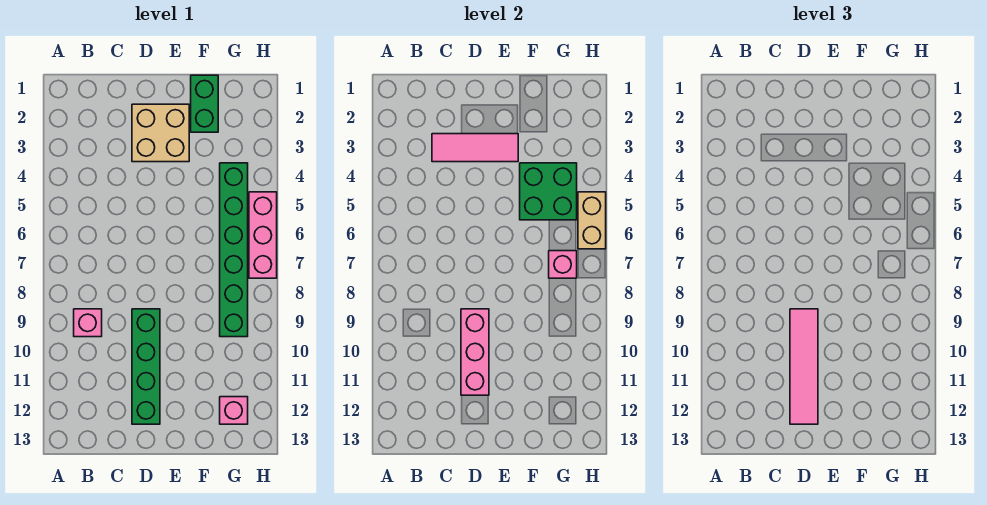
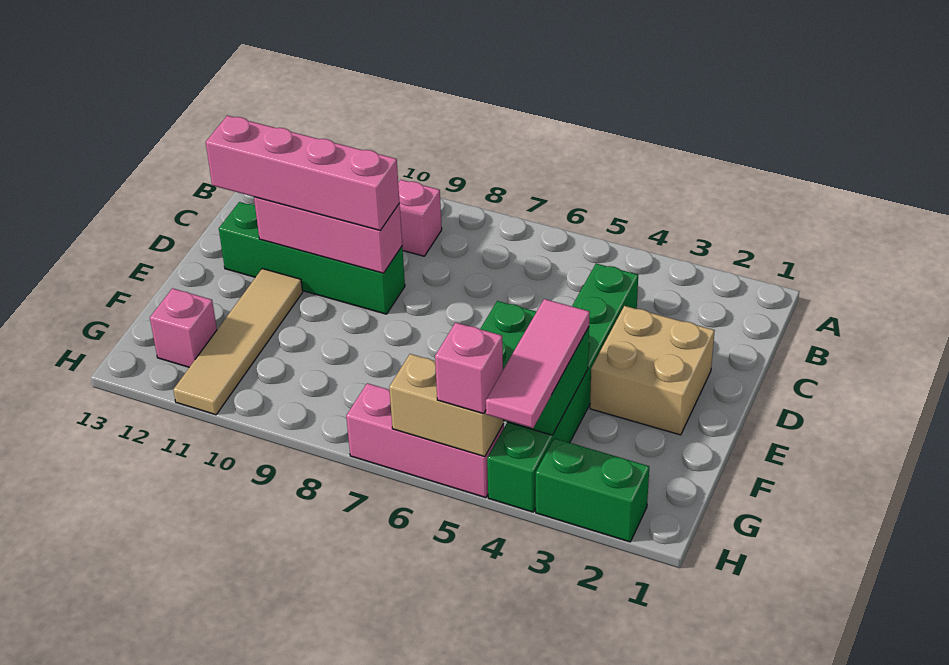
pink tile C3:E3 level 2 -> pink tile F4:H4 level 3
pink tile D9:D12 level 3 -> pink brick D9:D12 level 3
none -> tan tile E11:H11 level 1
green brick F1:F2 level 1 -> green brick H2:H3 level 1
green brick G4:G9 level 1 -> green brick C4:H4 level 1
pink brick G7 level 2 -> pink brick H5 level 3

